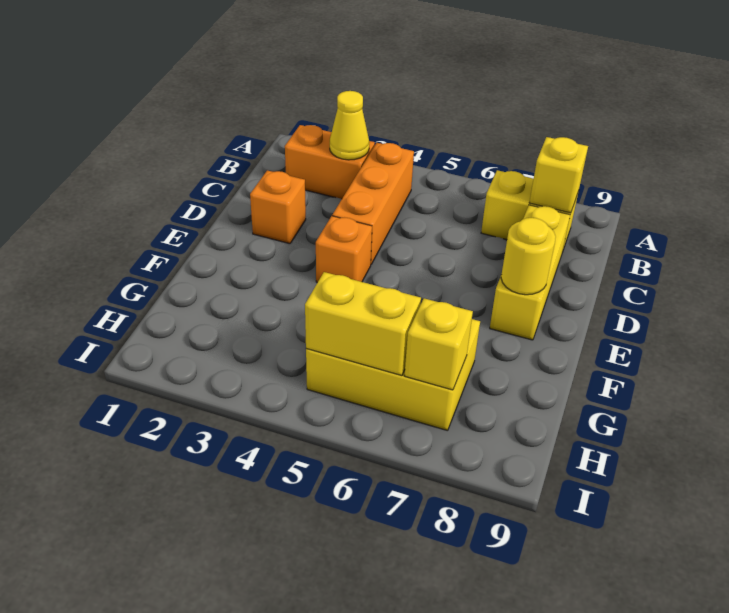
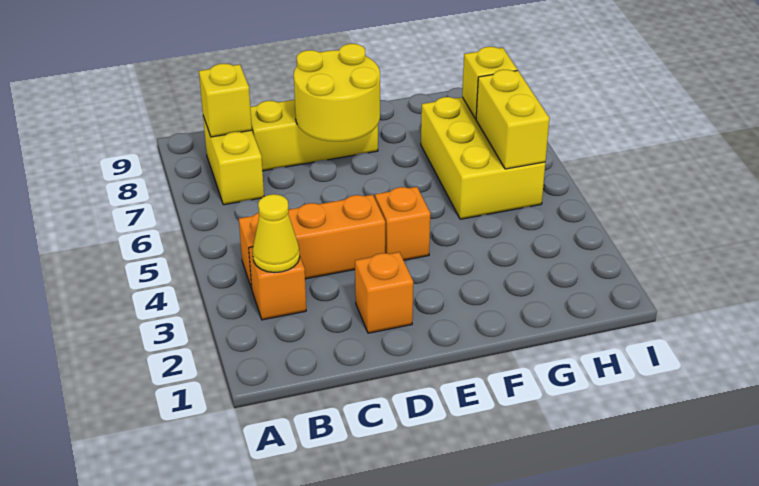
orange brick B2:B3 level 1 -> orange brick B3 level 1
yellow round brick E8 level 2 -> yellow round brick D7:E8 level 2

